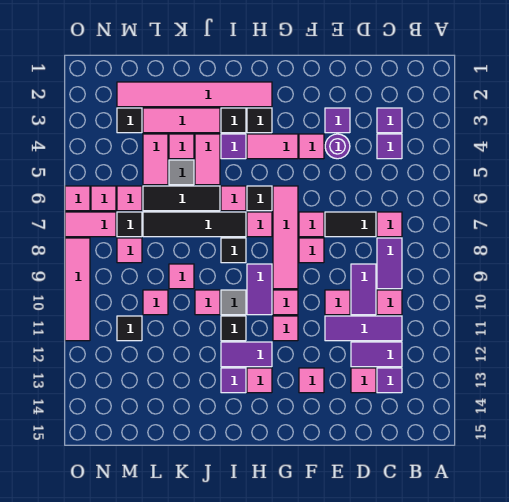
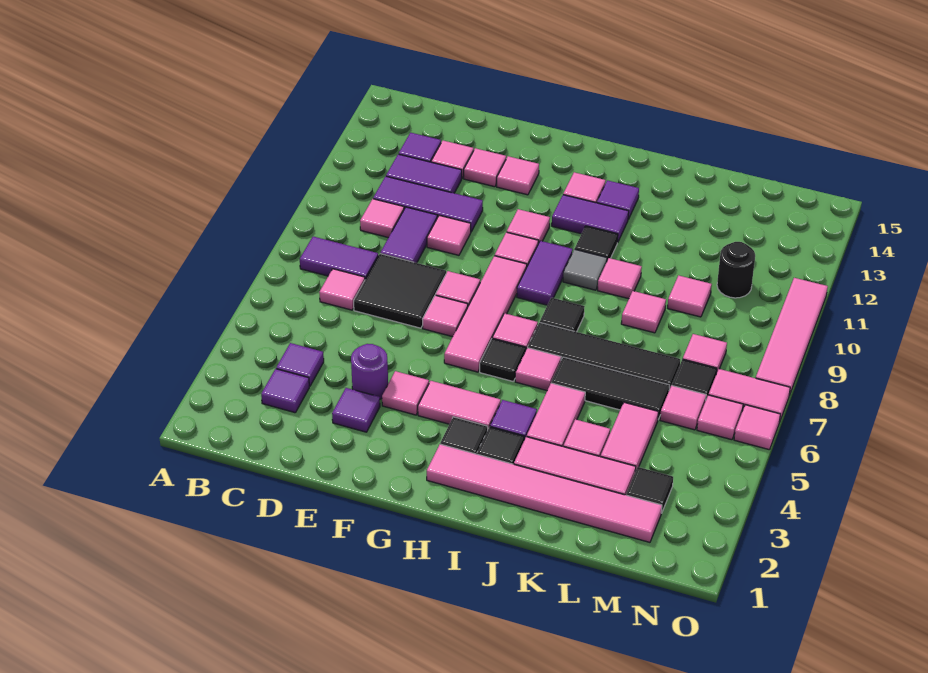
purple tile C8:C9 level 1 -> purple tile B8:C8 level 1
black tile D7:E7 level 1 -> black tile D7:E8 level 1
none -> pink tile E13 level 1
grey tile K5 level 1 -> none
black tile M11 level 1 -> black round brick M11 level 1

